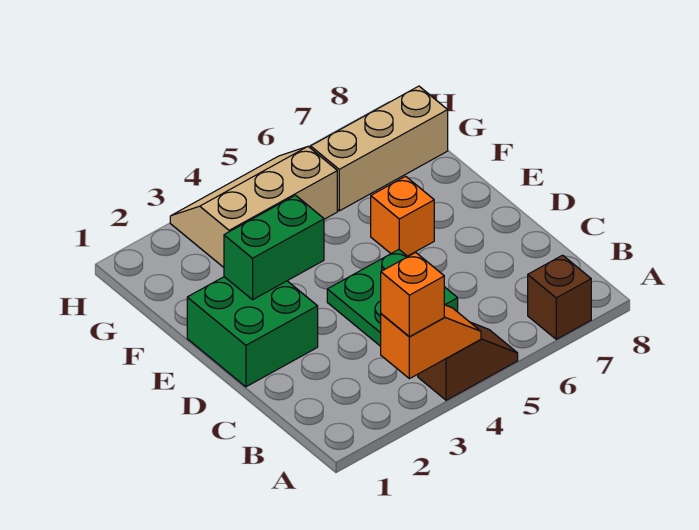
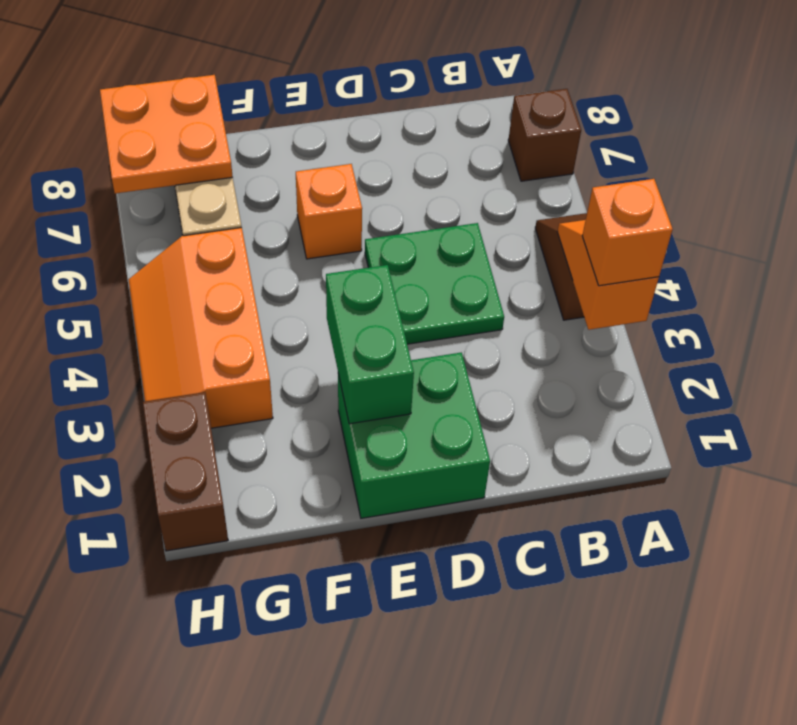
tan slope G3:H5 level 1 top G -> orange slope G3:H5 level 1 top G
none -> orange plate G7:H8 level 2
none -> brown brick H1:H2 level 1

